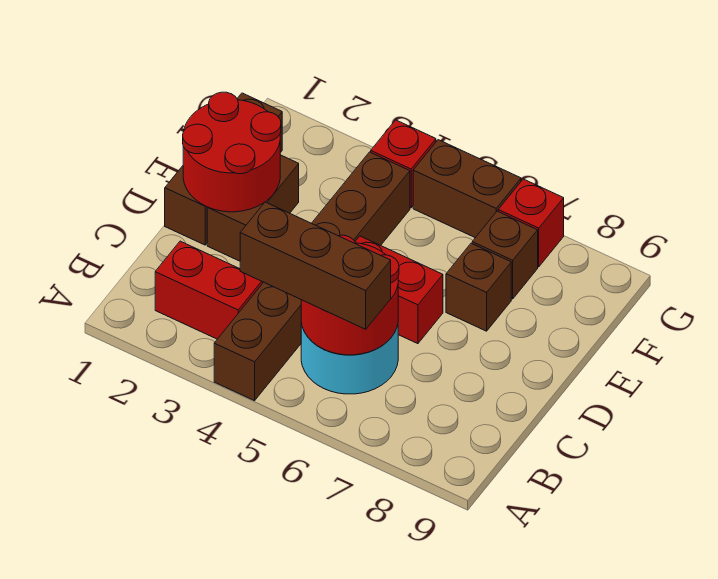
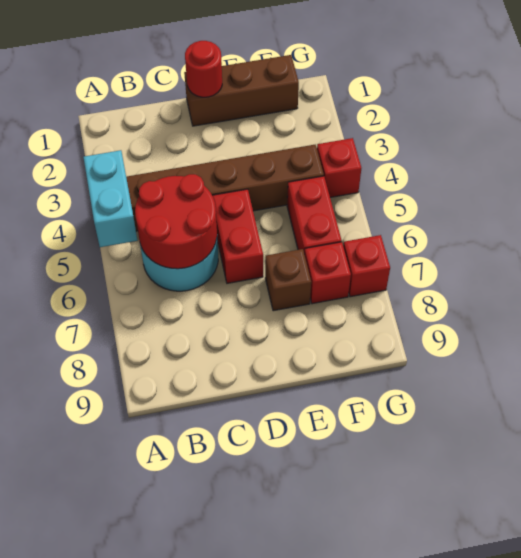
none -> cyan brick A4:A5 level 2
red brick B2:B3 level 1 -> red brick F5:F6 level 1
brown brick B4:B6 level 3 -> none
red round brick D1:E2 level 2 -> red round brick D1 level 2
brown brick D2:E2 level 1 -> none
brown brick F7 level 1 -> red brick F7 level 1
brown brick G5:G6 level 1 -> none

